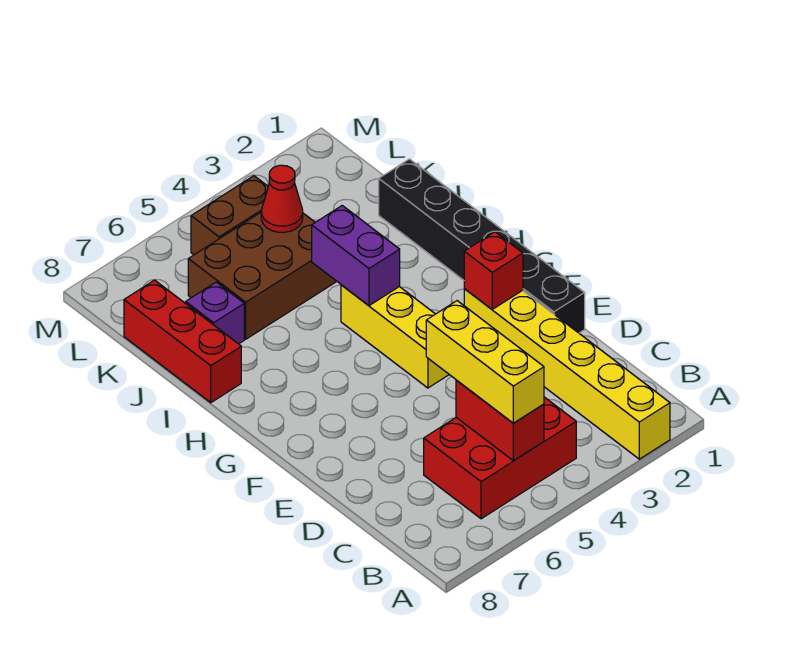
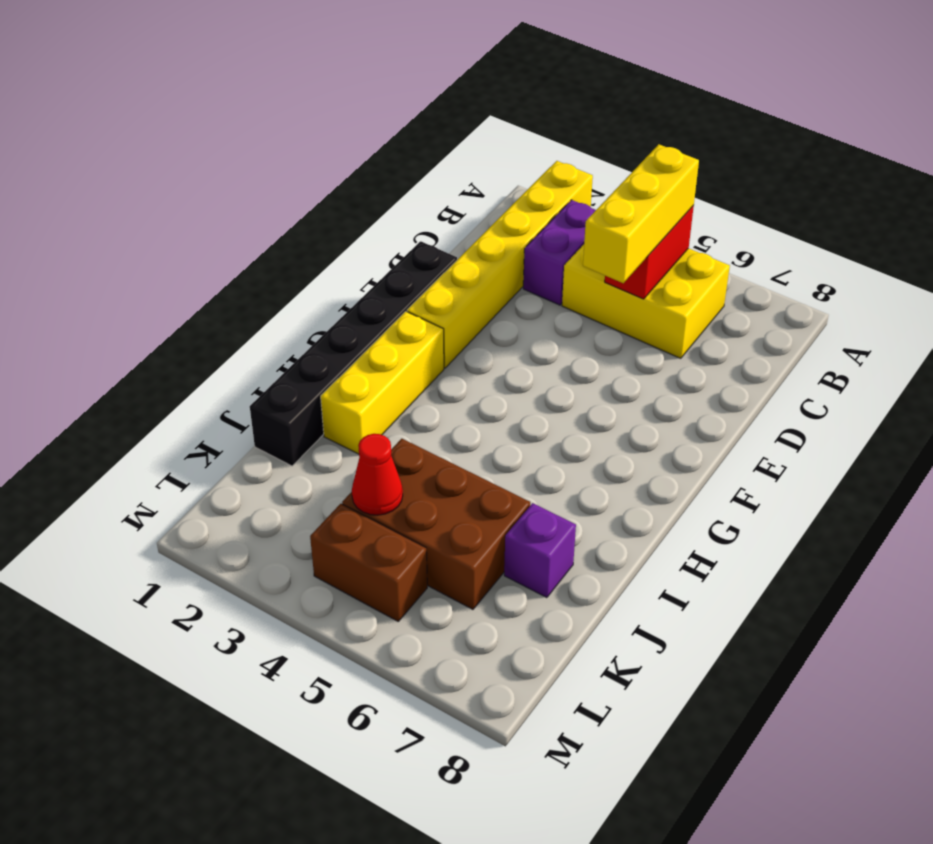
red brick B4:C6 level 1 -> yellow brick B4:C6 level 1
red brick F2 level 2 -> none
yellow brick F4:H4 level 1 -> yellow brick G2:I2 level 1
purple brick H4:I4 level 2 -> purple brick B3:C3 level 1
red brick I8:K8 level 1 -> none

